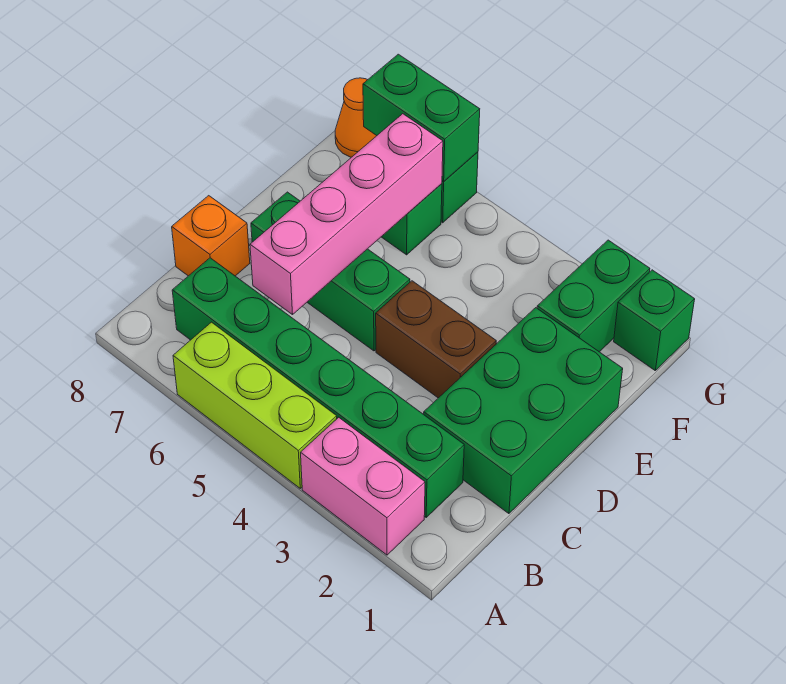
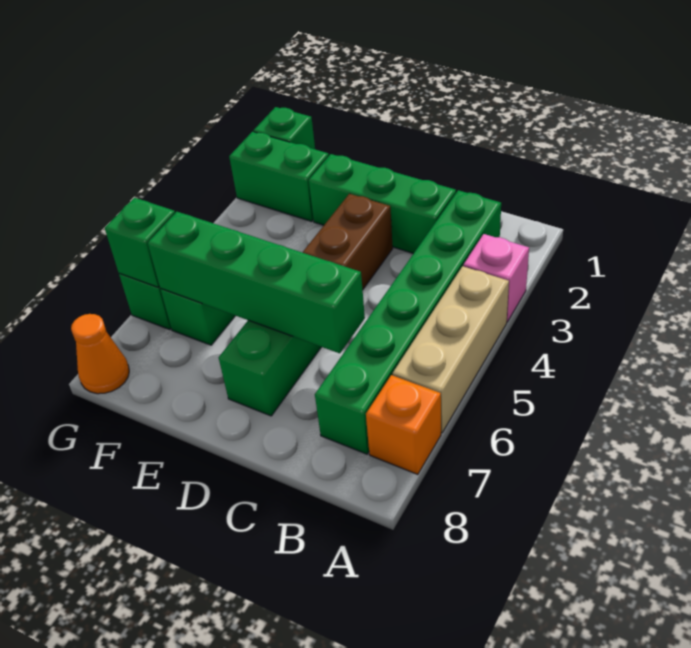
pink brick A2:A3 level 1 -> pink brick A3 level 1
lime brick A4:A6 level 1 -> tan brick A4:A6 level 1
green brick C1:E2 level 1 -> green brick C2:E2 level 1
pink brick C6:F6 level 2 -> green brick C6:F6 level 2
orange brick C8 level 1 -> orange brick A7 level 1
green brick G6:G7 level 2 -> green brick G6 level 2

